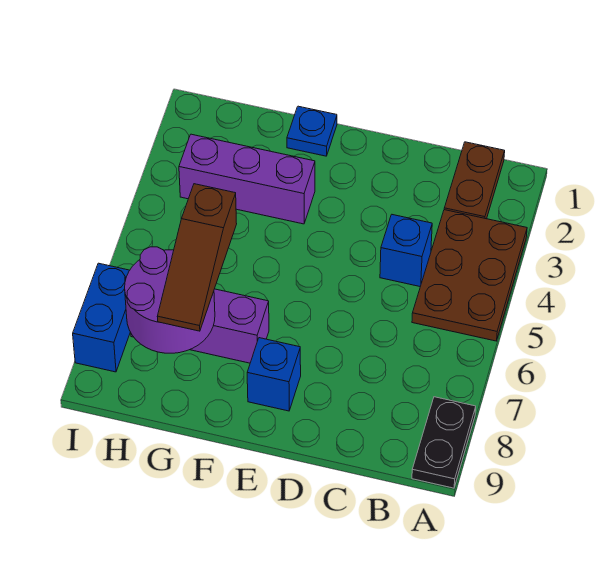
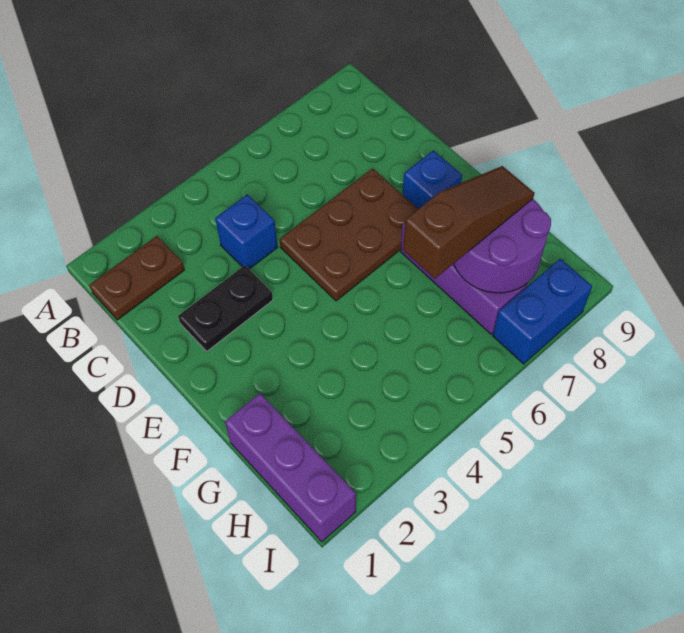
brown plate A3:B5 level 1 -> brown plate D5:E7 level 1
black plate A8:A9 level 1 -> black plate D2:D3 level 1
blue plate F1 level 1 -> none
purple brick F3:H3 level 1 -> purple brick G1:I1 level 1

